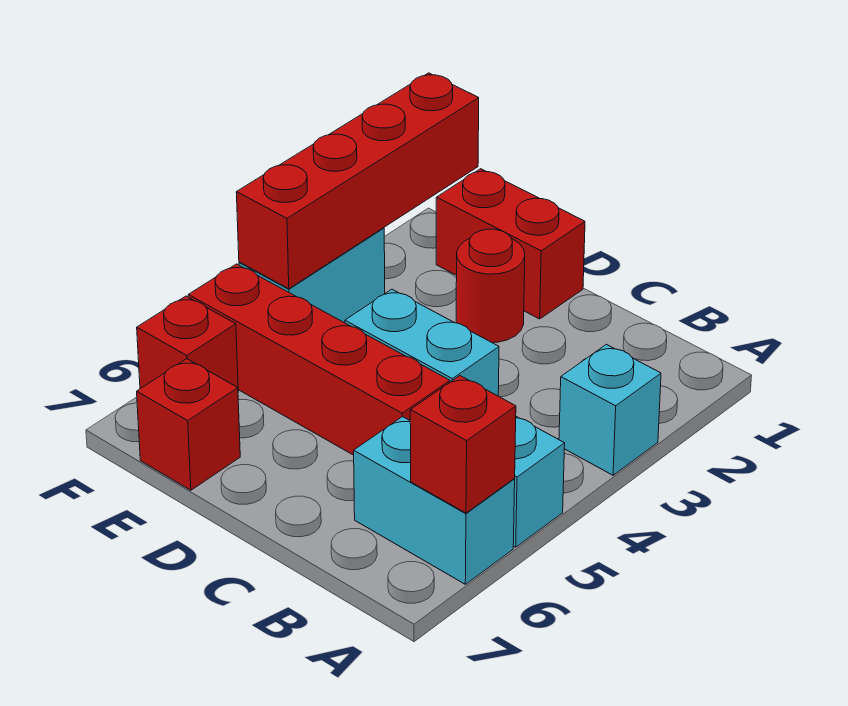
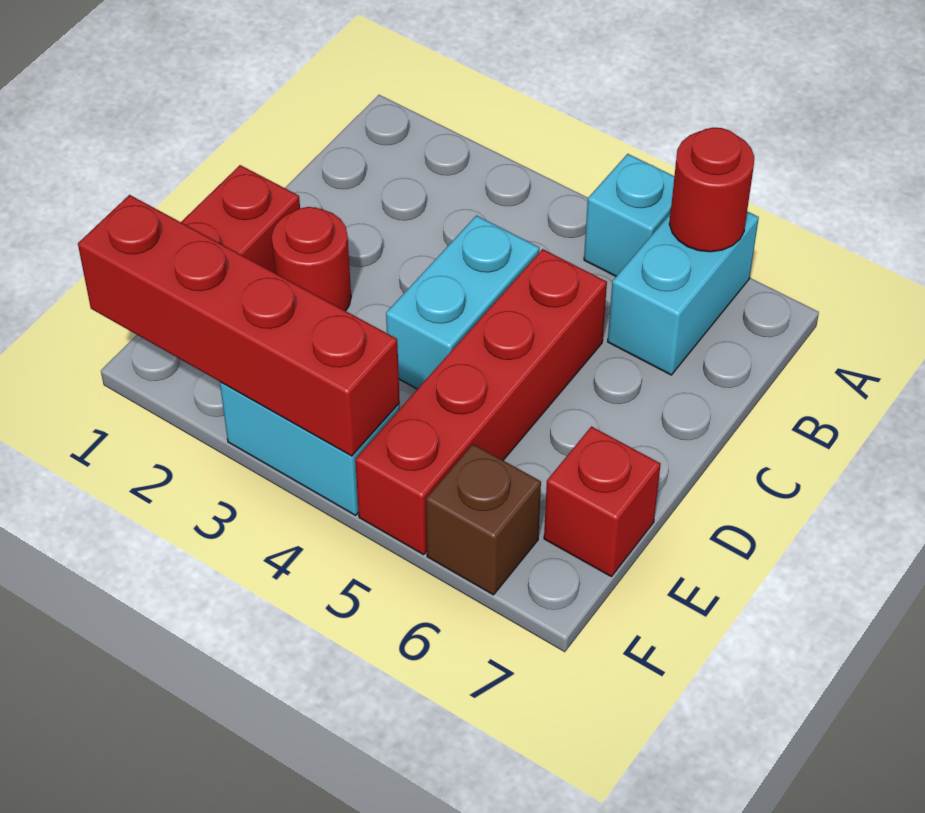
cyan brick A3 level 1 -> none
red brick A6 level 2 -> red round brick A6 level 2
red brick F6 level 1 -> brown brick F6 level 1

